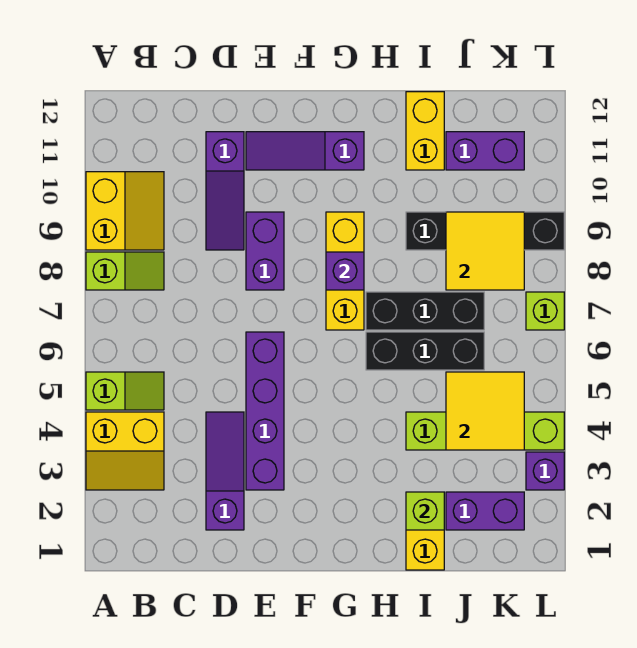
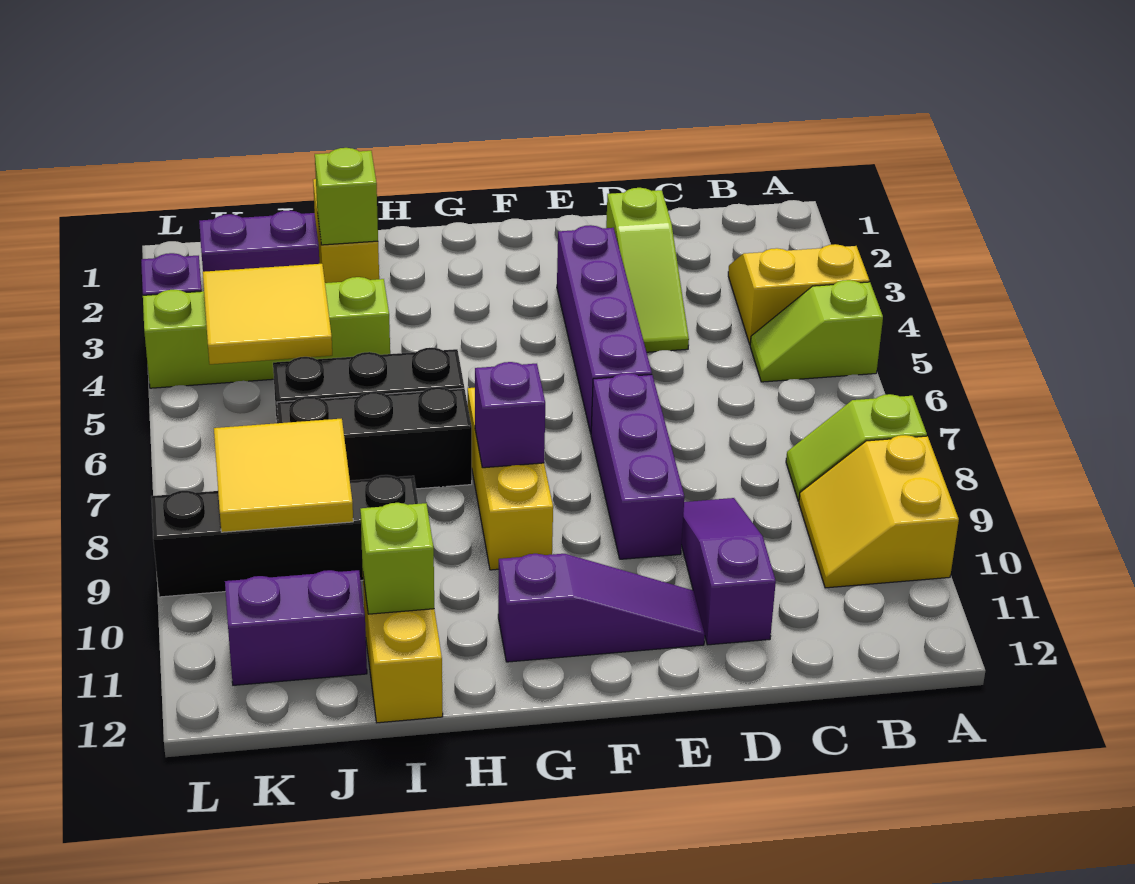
purple slope D2:D4 level 1 top 2 -> lime slope D2:D4 level 1 top 2
purple brick E8:E9 level 1 -> purple brick E7:E9 level 1
lime brick L7 level 1 -> lime brick I11 level 2

